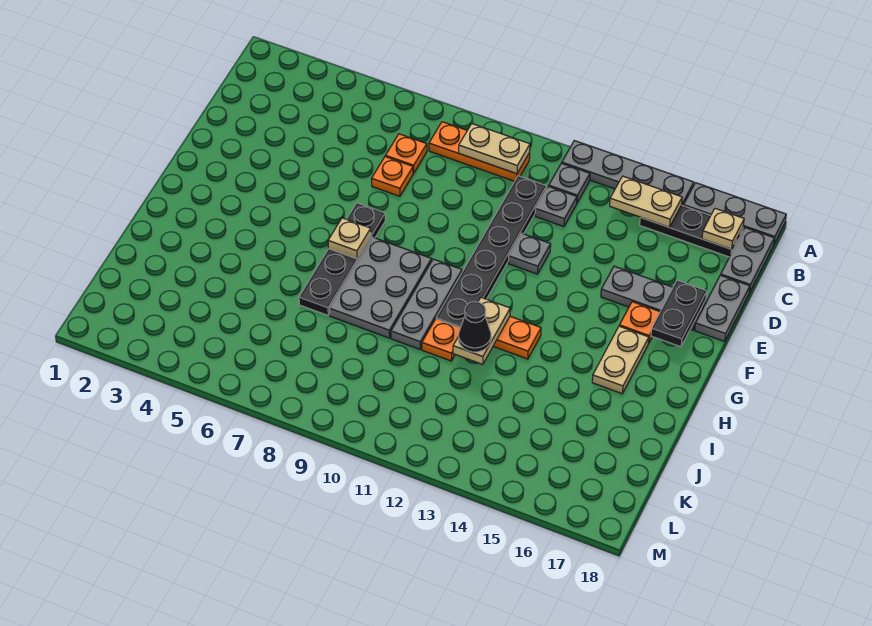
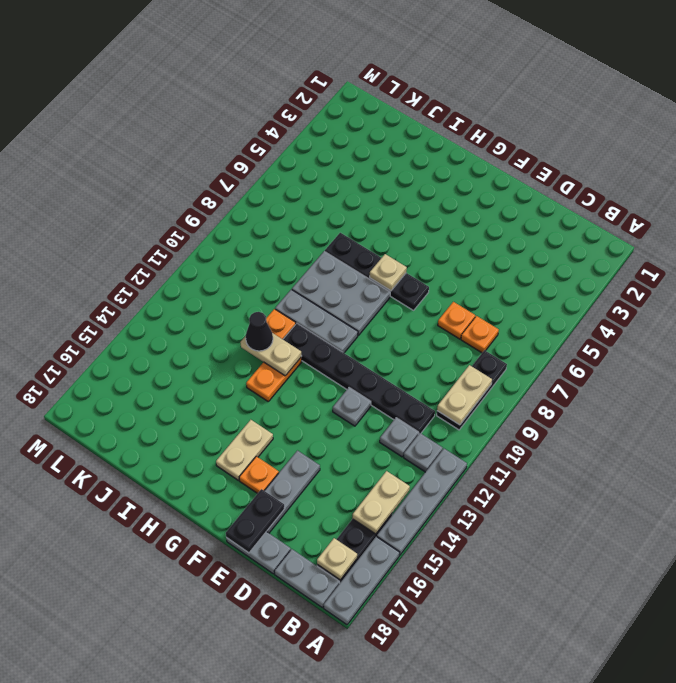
orange plate B8:B10 level 1 -> black plate B8:B10 level 1
black plate E17:F17 level 2 -> black plate E17:E18 level 2
tan plate G16:H16 level 1 -> tan plate G15:G16 level 1

